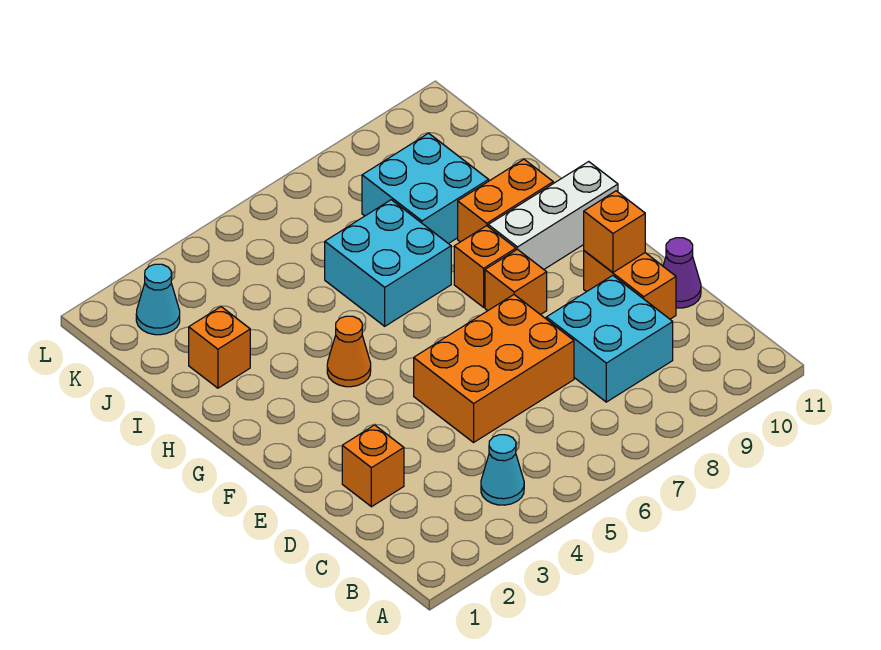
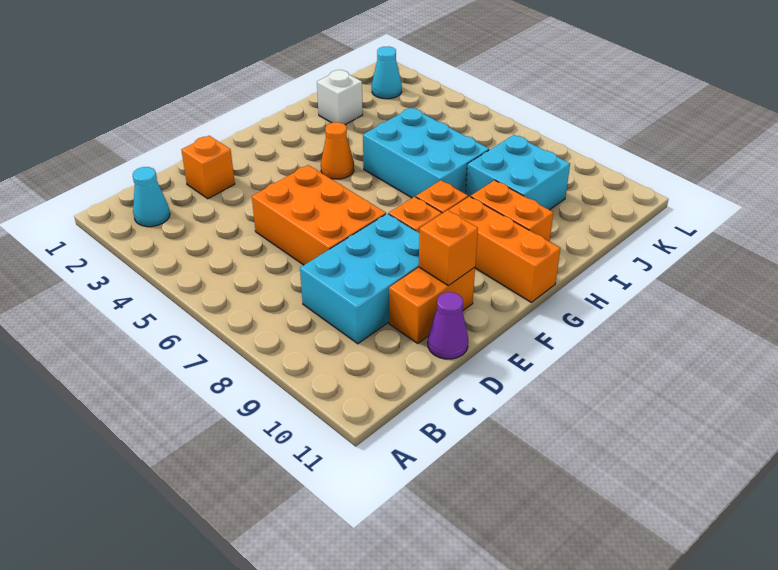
cyan cone B4 level 1 -> cyan cone B2 level 1
cyan brick C8:D9 level 1 -> cyan brick C8:E9 level 1
white brick G9:G11 level 1 -> orange brick G9:G11 level 1
cyan brick H6:I7 level 1 -> cyan brick H5:I7 level 1
orange brick I2 level 1 -> white brick I2 level 1

